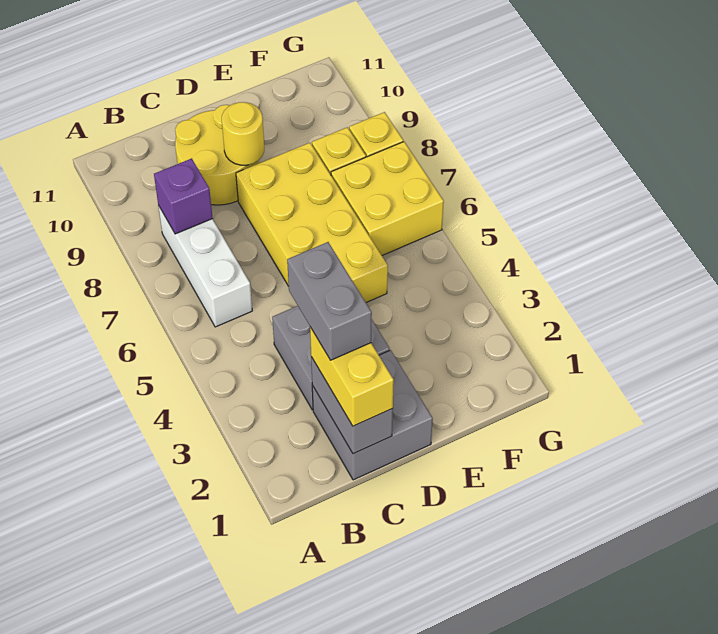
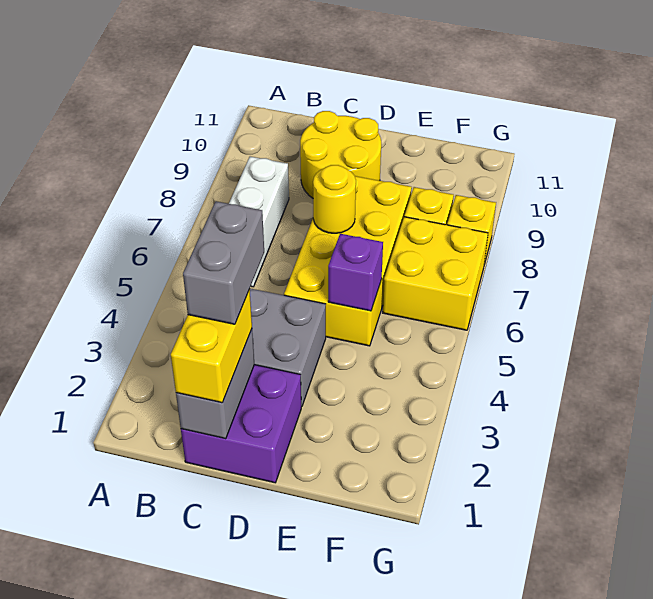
purple brick B8 level 2 -> purple brick E5 level 2
grey brick C1:D2 level 1 -> purple brick C1:D2 level 1
yellow round brick D9 level 2 -> yellow round brick D7 level 2

